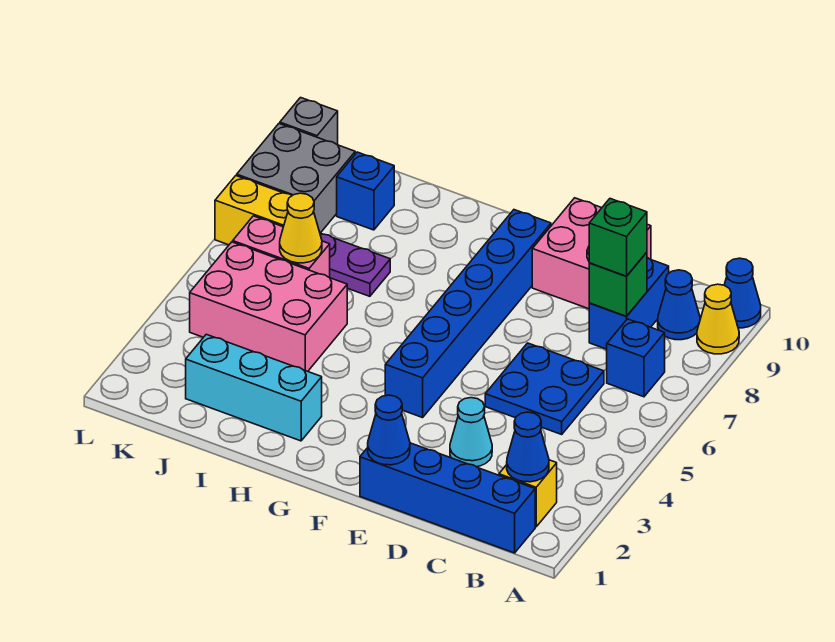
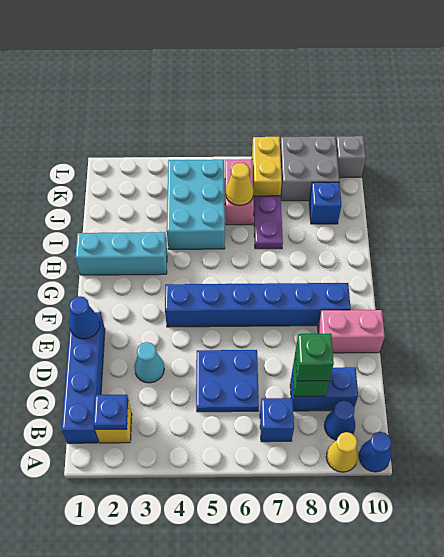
blue cone B2 level 2 -> blue plate B2 level 2
pink brick D9:E10 level 1 -> pink brick E9:E10 level 1
cyan brick H2:J2 level 1 -> cyan brick H1:H3 level 1
pink brick I4:K5 level 1 -> cyan brick I4:K5 level 1

